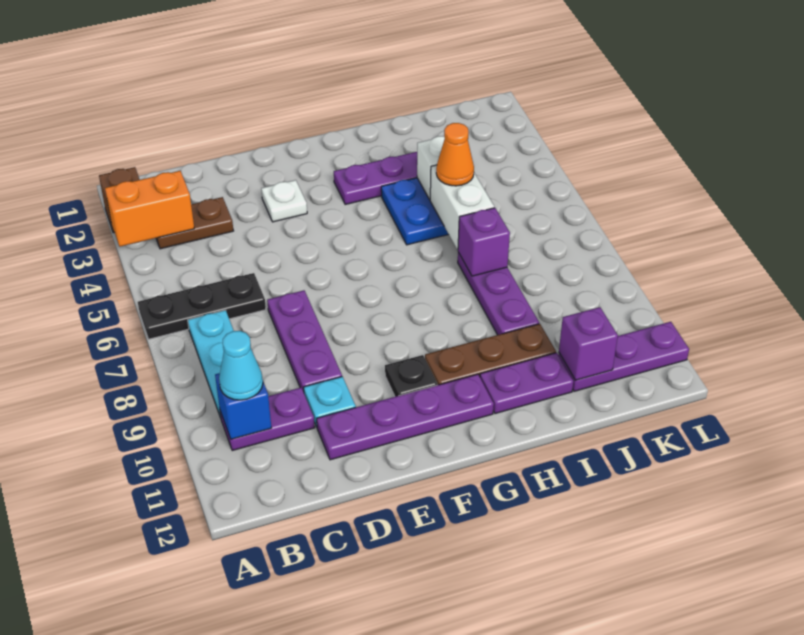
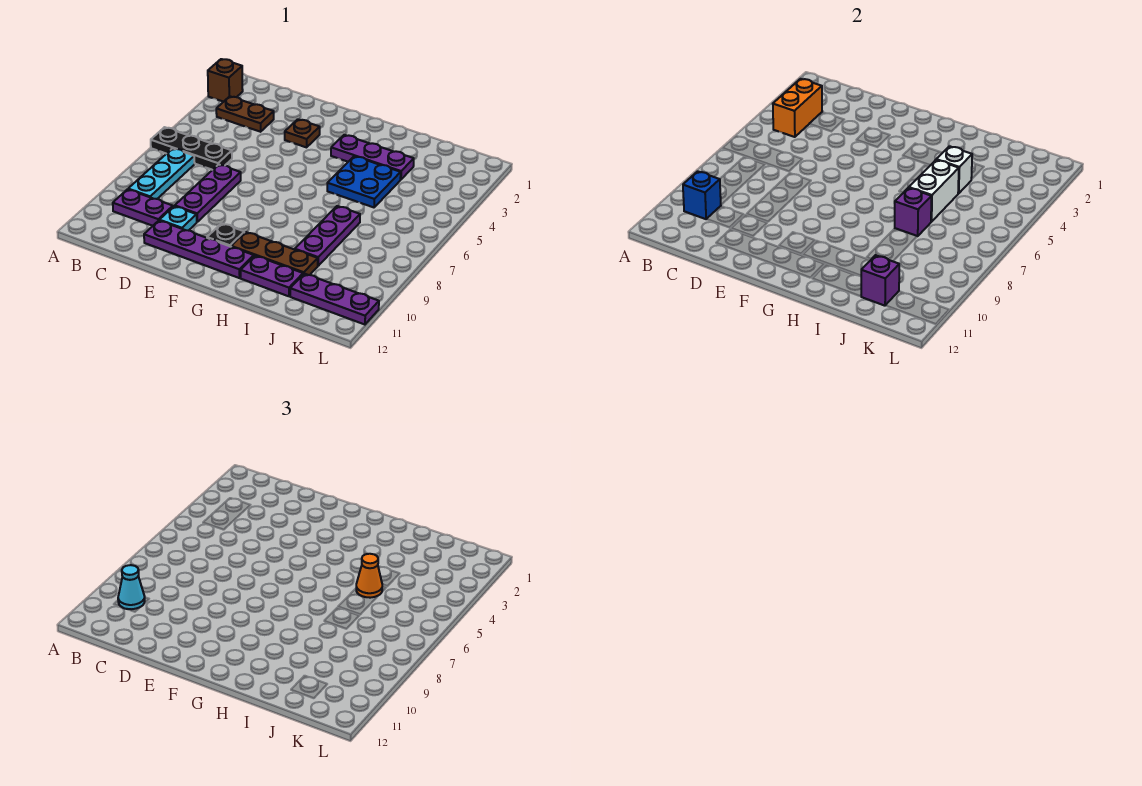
orange brick A3:B3 level 2 -> orange brick B3:B4 level 2
white plate E3 level 1 -> brown plate E3 level 1

